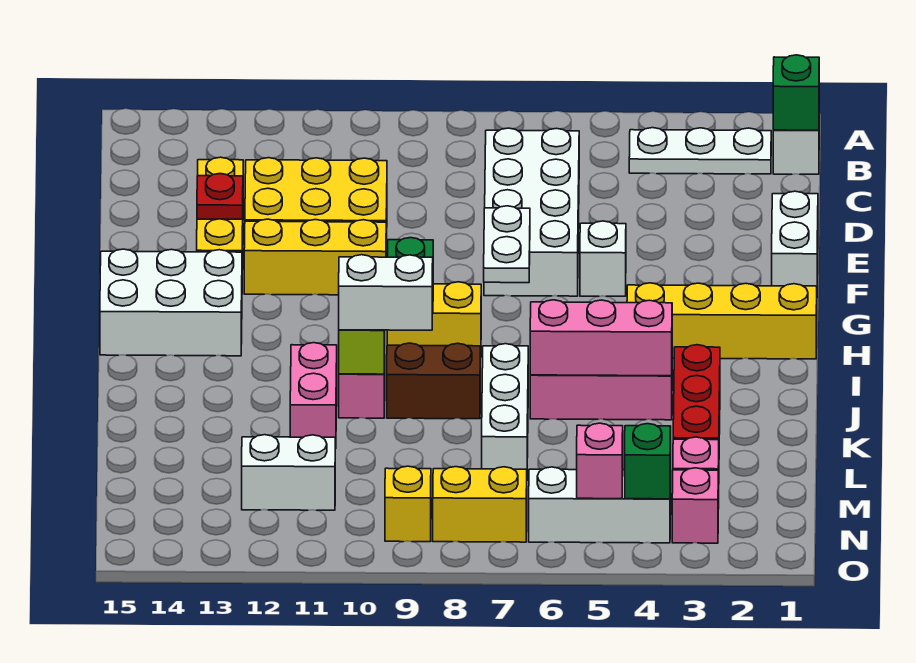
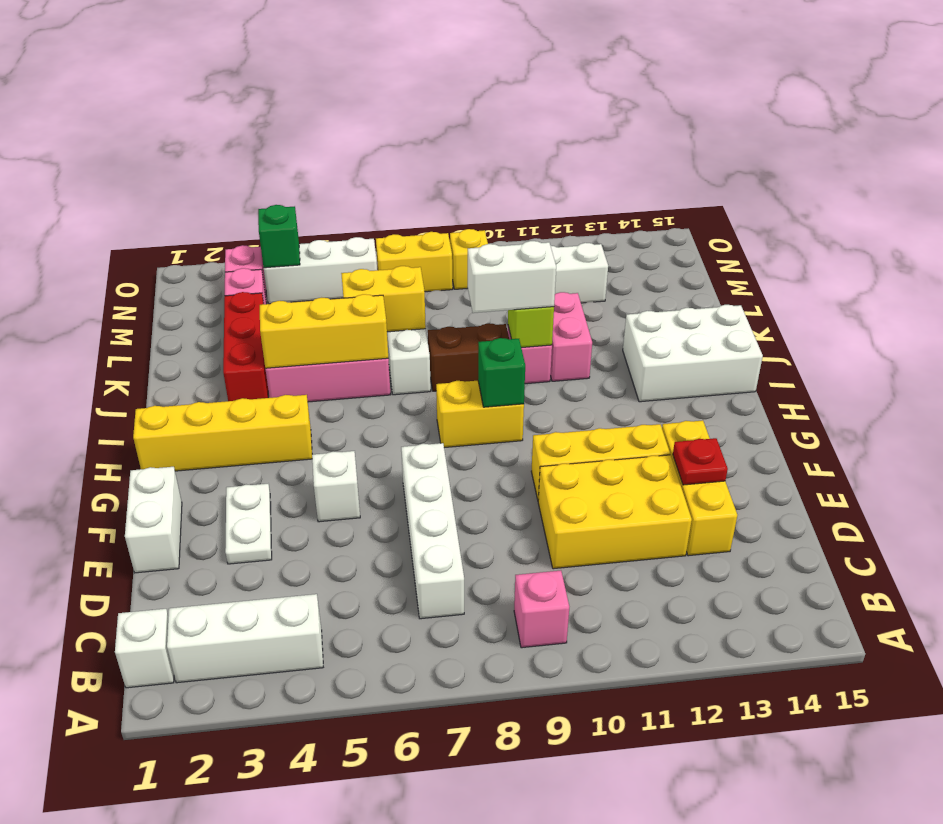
green brick B1 level 2 -> none
white plate B2:B4 level 1 -> white brick B2:B4 level 1
white brick C6:F7 level 1 -> white brick C7:F7 level 1
white plate F7:G7 level 2 -> white plate E3:F3 level 1
white brick G13:H15 level 1 -> white brick I13:J15 level 1
pink brick J4:J6 level 2 -> yellow brick J4:J6 level 2
none -> yellow brick K6:K7 level 2
pink brick N5 level 2 -> pink brick B9 level 1

